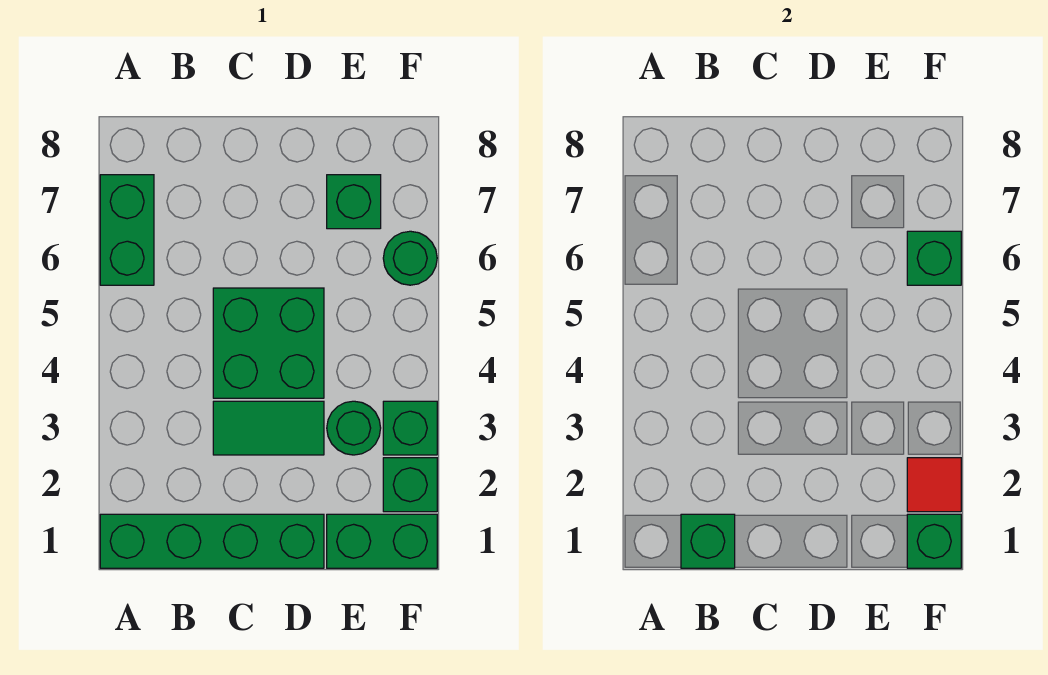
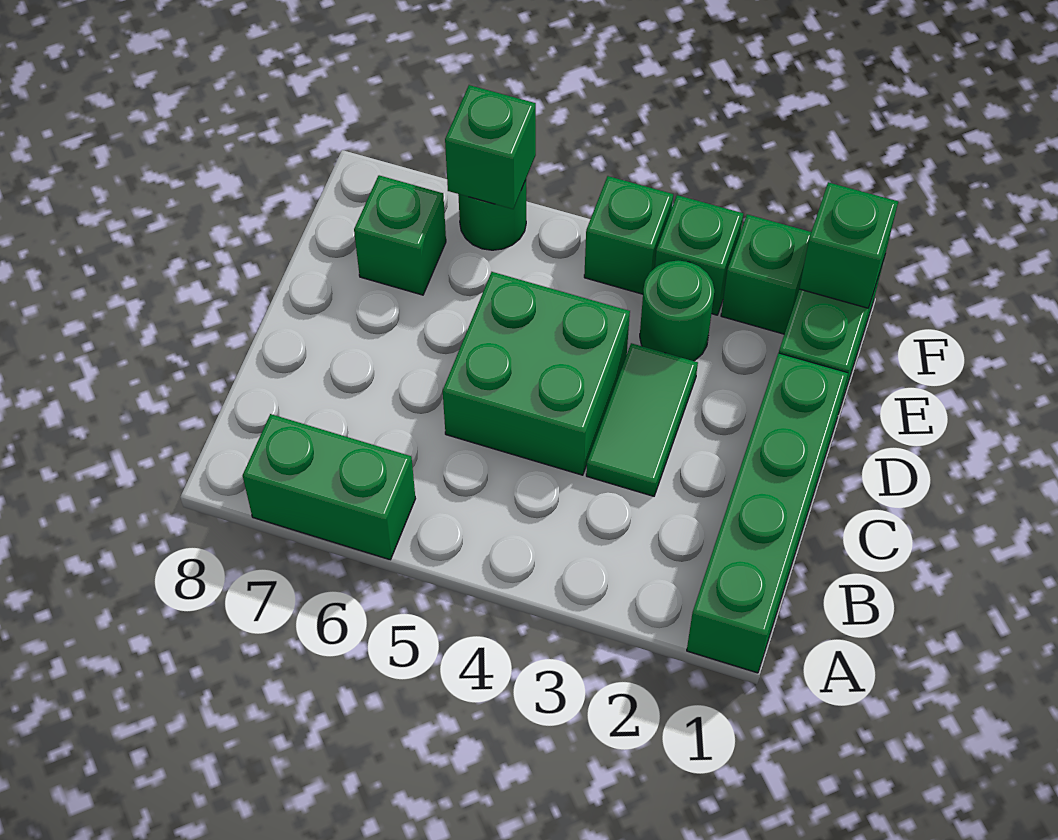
green brick B1 level 2 -> green brick F4 level 1
red tile F2 level 2 -> none

